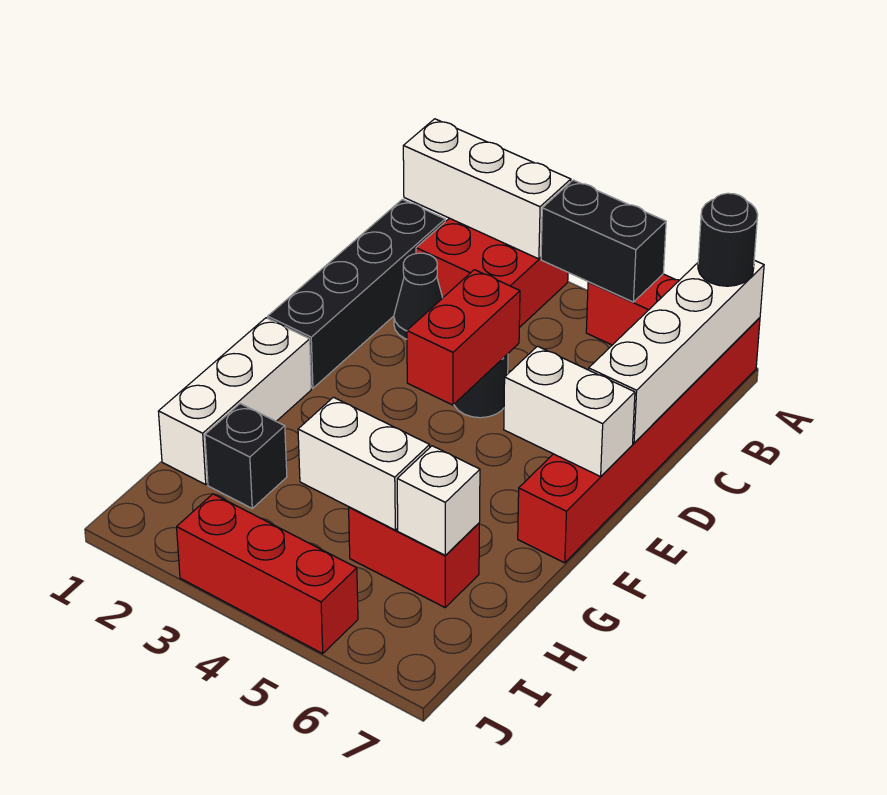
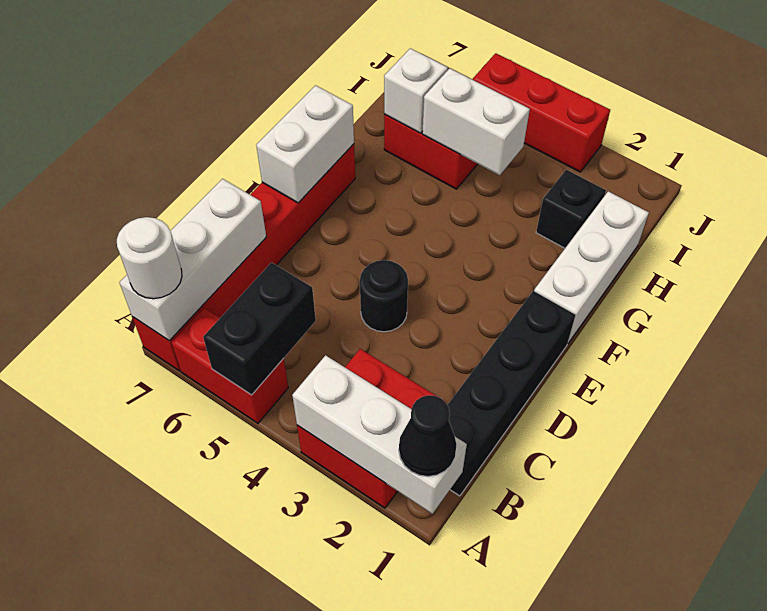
black brick A4:A5 level 2 -> black brick A5:B5 level 2
white brick A7:D7 level 2 -> white brick A7:C7 level 2
black round brick A7 level 3 -> white round brick A7 level 3
black cone C2 level 1 -> black cone A1 level 3
red brick D4:E4 level 2 -> none
white brick E6:E7 level 2 -> white brick E7:F7 level 2

